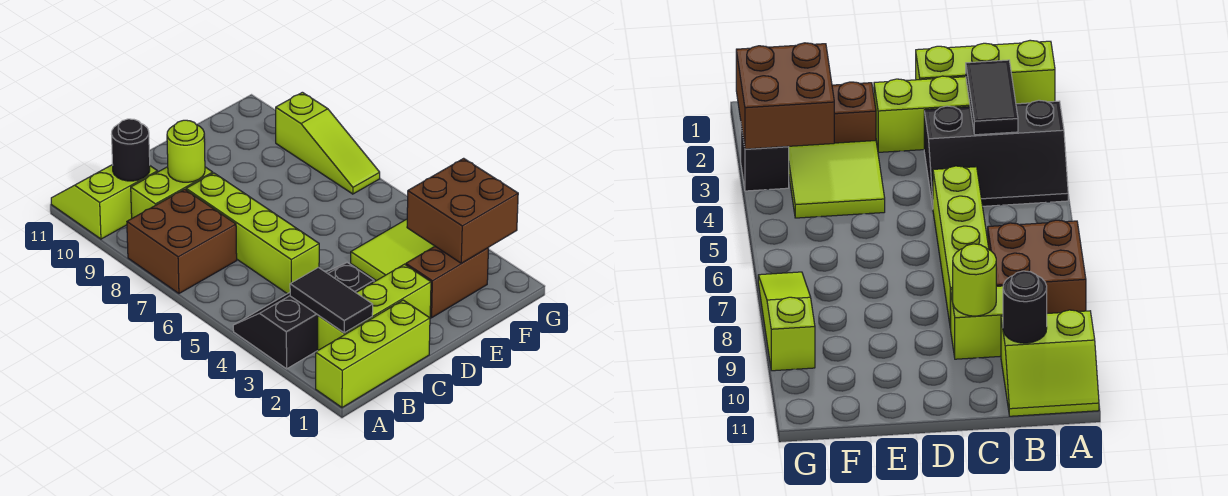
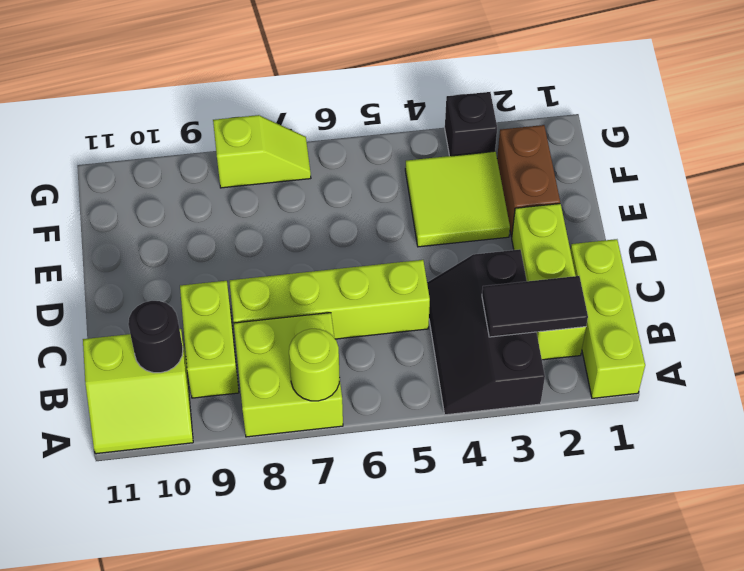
brown brick A7:B8 level 1 -> lime brick A7:B8 level 1
lime slope A10:B11 level 1 top 10 -> lime slope A10:B11 level 1 top B
lime round brick C9 level 2 -> lime round brick A7 level 2
brown brick F2:G3 level 2 -> none
lime slope G7:G9 level 1 top 9 -> lime slope G7:G8 level 1 top 8

